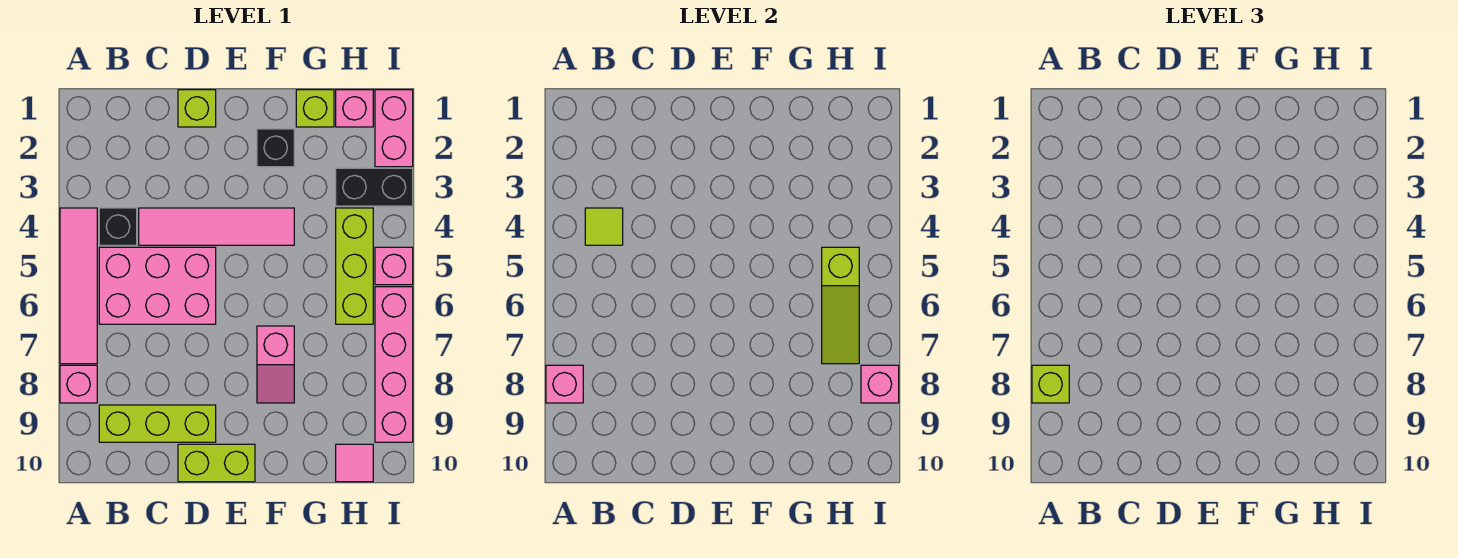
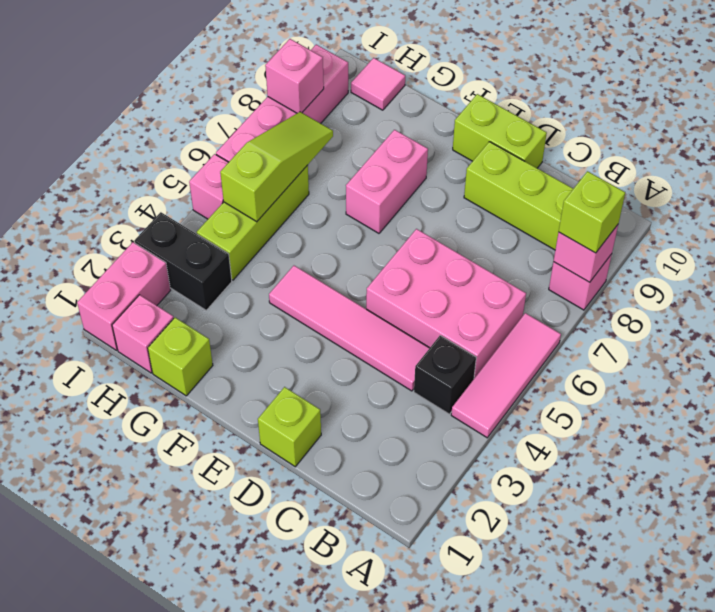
pink tile A4:A7 level 1 -> pink tile A4:A6 level 1
lime tile B4 level 2 -> none
black brick F2 level 1 -> none
pink slope F7:F8 level 1 top 7 -> pink brick F7:F8 level 1

